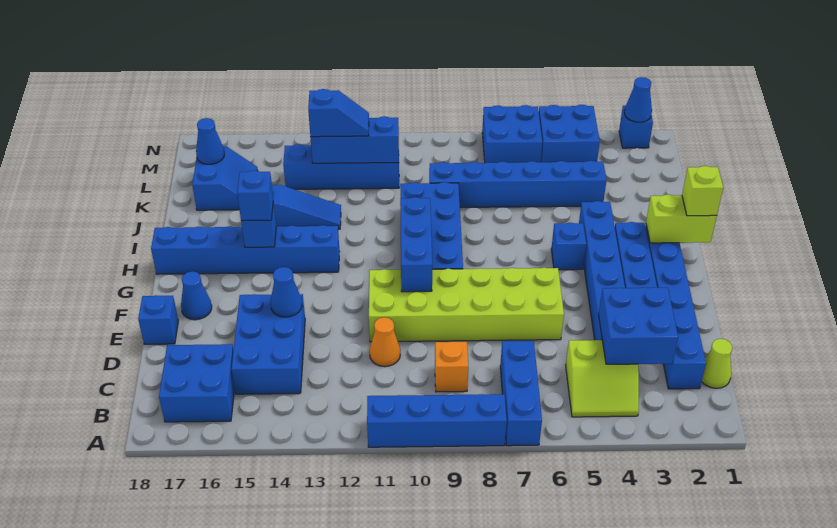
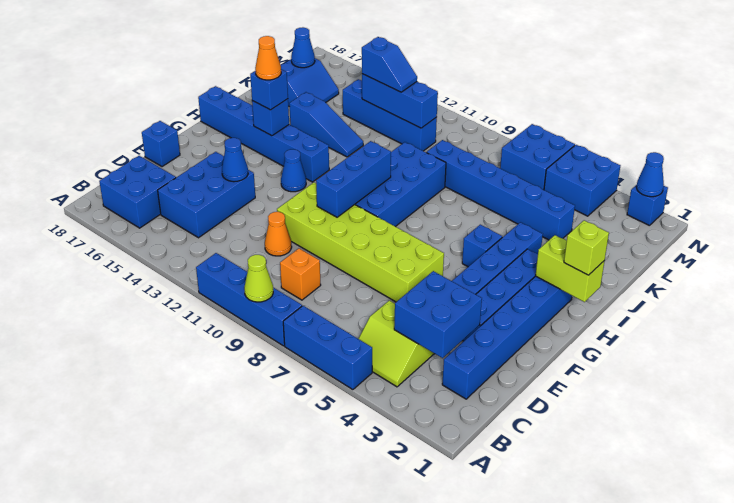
blue brick A7:C7 level 1 -> blue brick A5:A7 level 1
lime cone C1 level 1 -> lime cone A9 level 2
blue cone F17 level 1 -> blue cone G13 level 1
none -> orange cone H15 level 4

